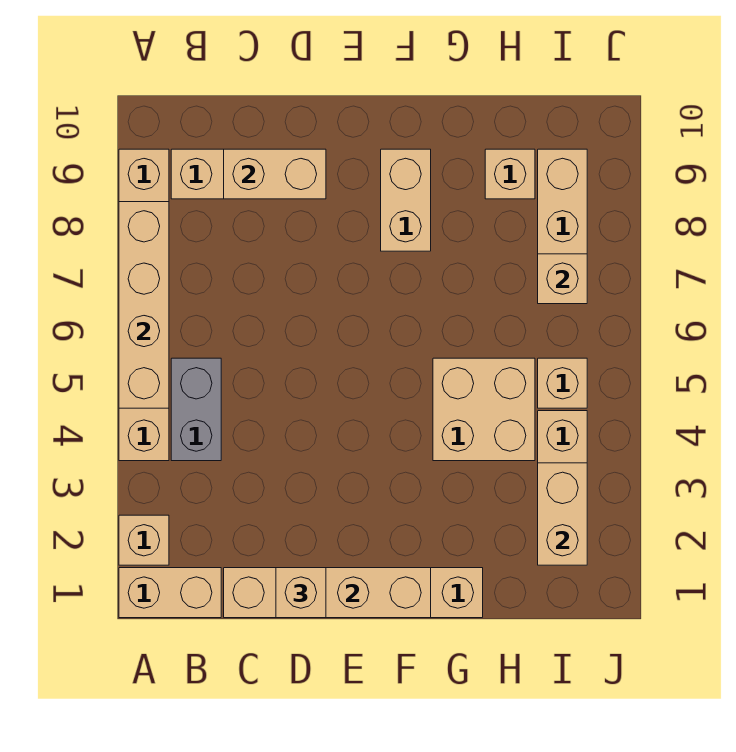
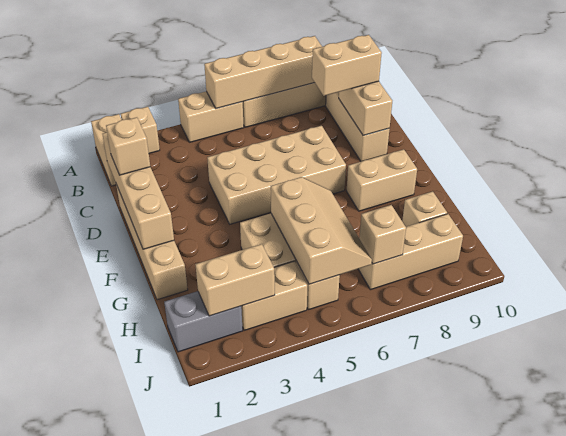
grey brick B4:B5 level 1 -> grey brick I1:I2 level 1
none -> tan brick C8:C9 level 3
none -> tan brick D4:E7 level 1
none -> tan slope G5:I6 level 2 top 5

